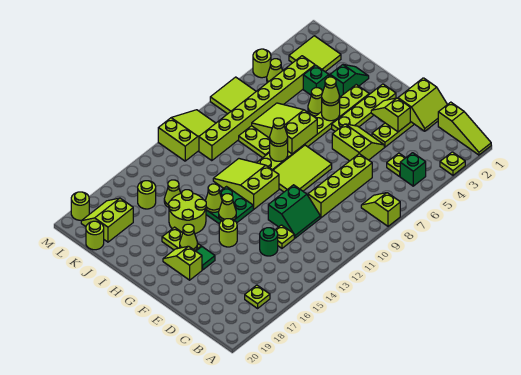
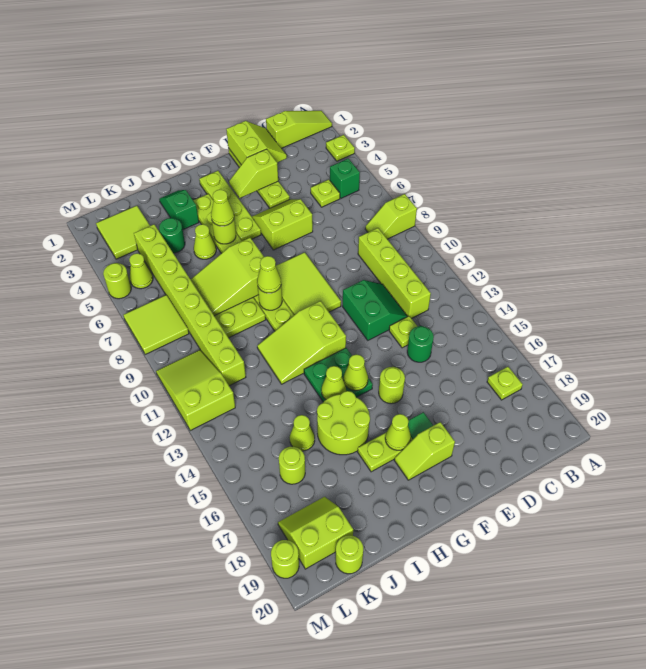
lime brick D7:D10 level 1 -> lime brick C9:C12 level 1
green brick J4 level 1 -> green round brick J4 level 1
lime slope K18:L19 level 1 top K -> lime slope K18:L19 level 1 top 19

